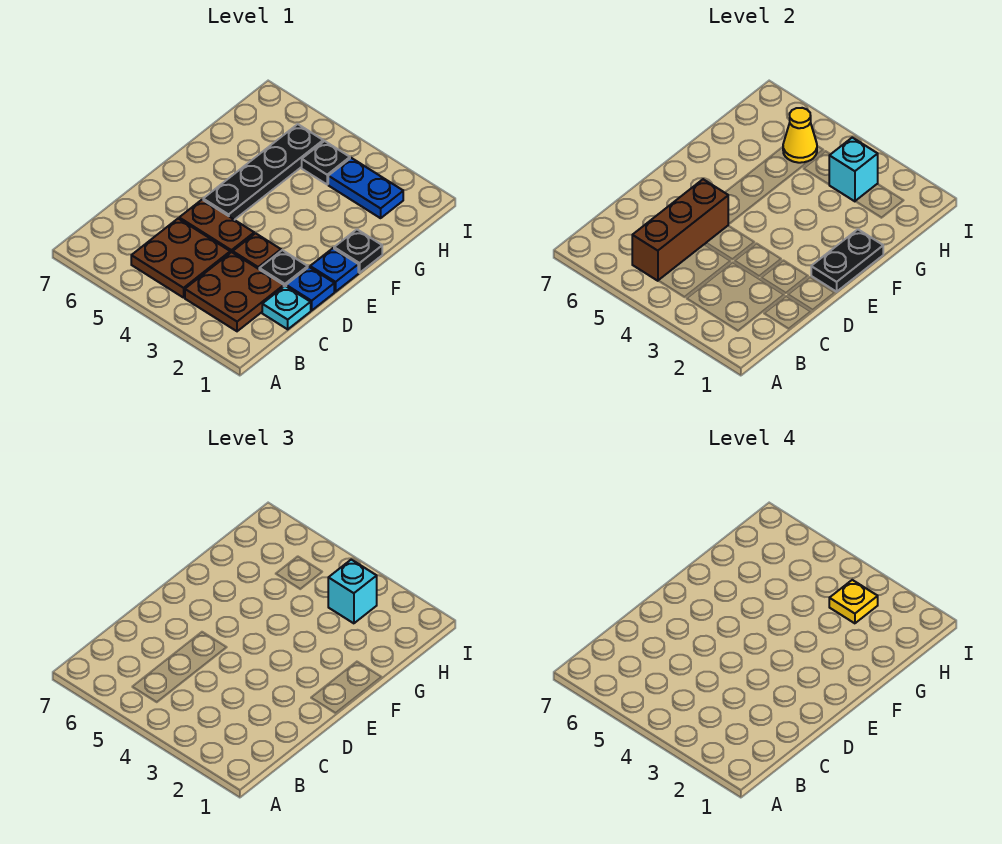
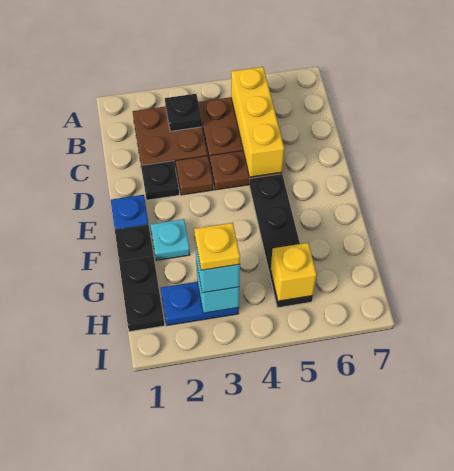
brown brick B5:D5 level 2 -> yellow brick B5:D5 level 2
cyan plate C1 level 1 -> cyan plate F2 level 1
blue plate D1 level 1 -> none
black plate E1:F1 level 2 -> black plate G1:H1 level 1
black plate H4 level 1 -> black plate B3 level 2
yellow cone H5 level 2 -> yellow brick H5 level 2

